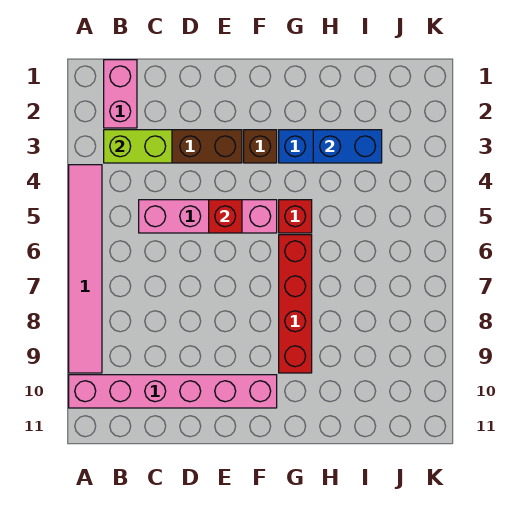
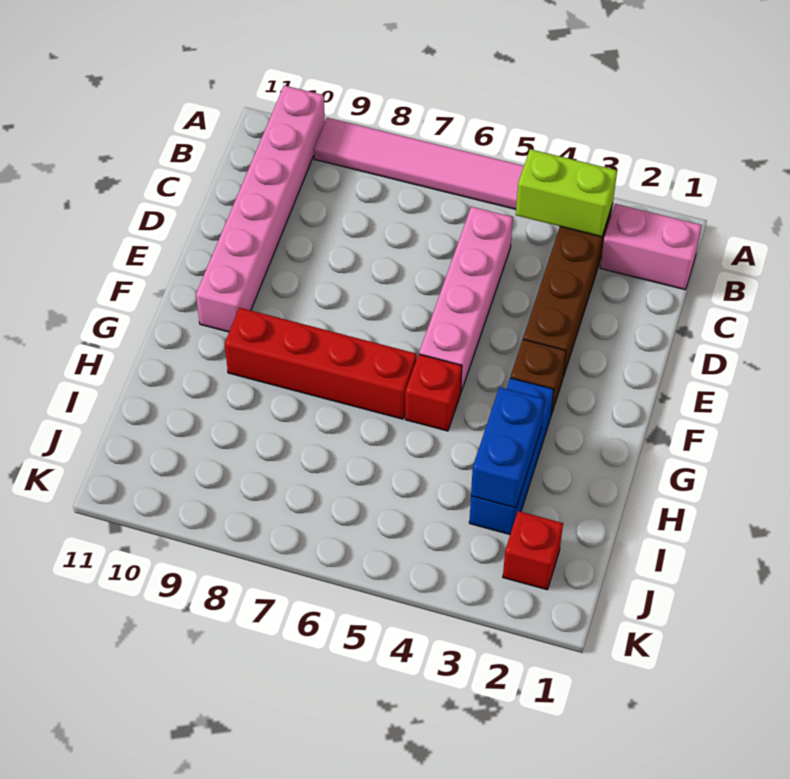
lime brick B3:C3 level 2 -> lime brick B3:B4 level 2
red brick E5 level 2 -> red brick J2 level 1

